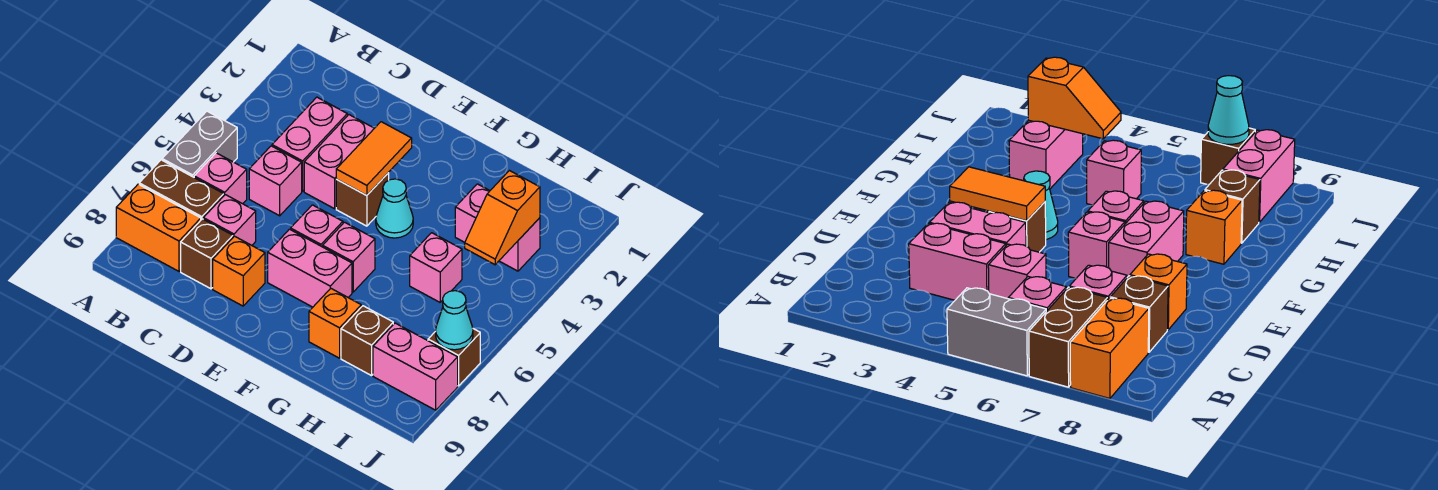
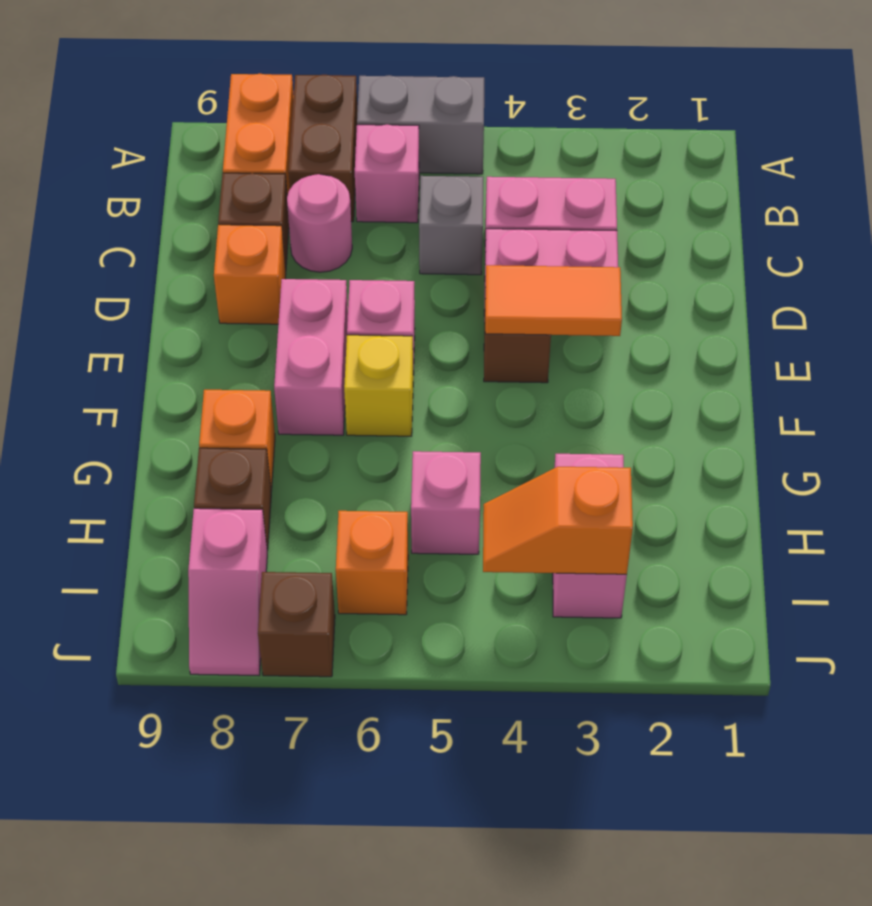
pink brick C5 level 1 -> grey brick C5 level 1
pink brick C7 level 1 -> pink round brick C7 level 1
cyan cone F4 level 1 -> none
pink brick F6 level 1 -> yellow brick F6 level 1
none -> orange brick I6 level 1
pink brick I8:J8 level 1 -> pink slope I8:J8 level 1 top I
cyan cone J7 level 2 -> none

